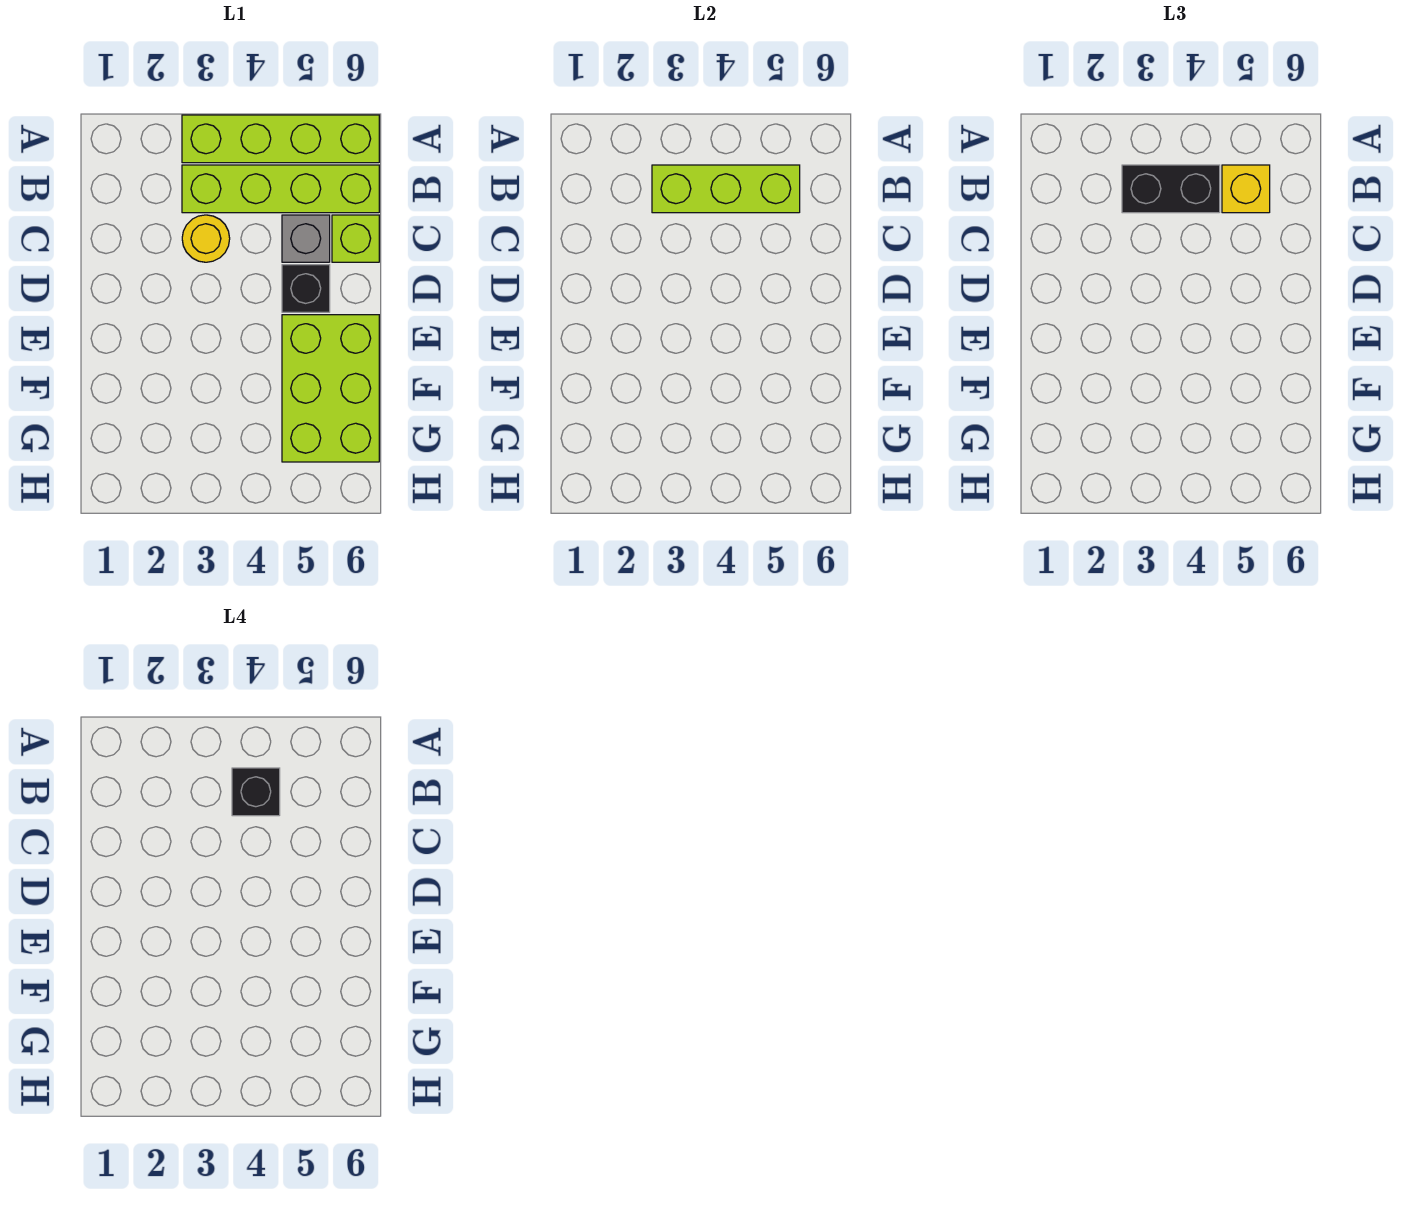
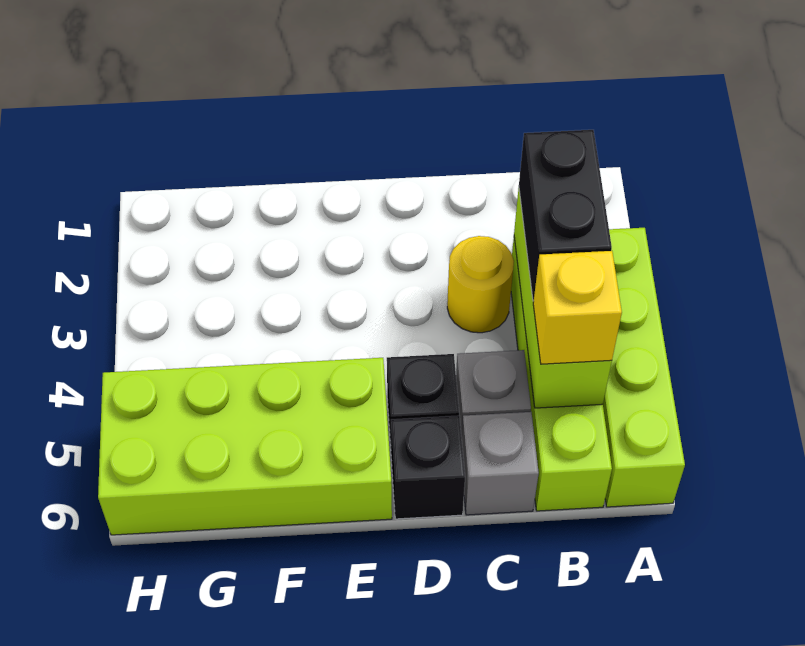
black brick B4 level 4 -> black brick D6 level 1
lime brick C6 level 1 -> grey brick C6 level 1
lime brick E5:G6 level 1 -> lime brick E5:H6 level 1

